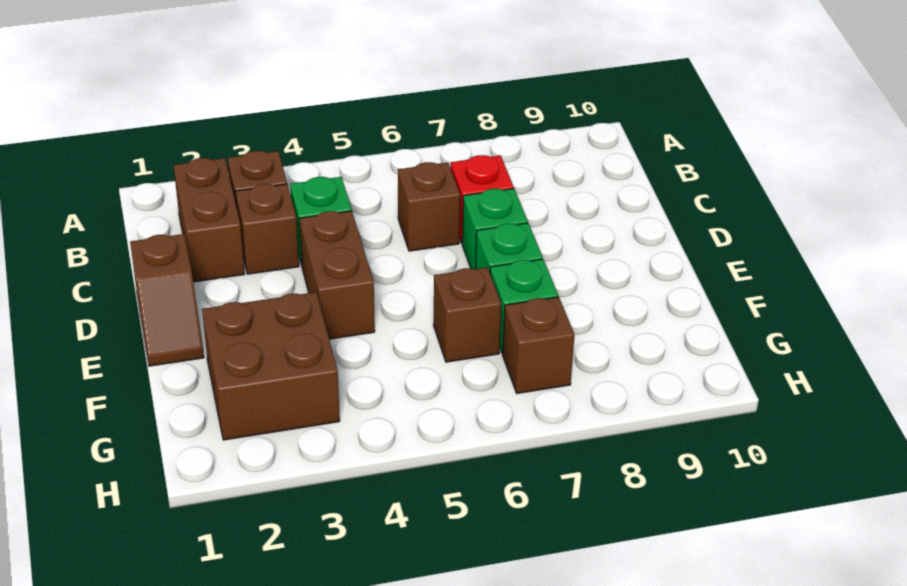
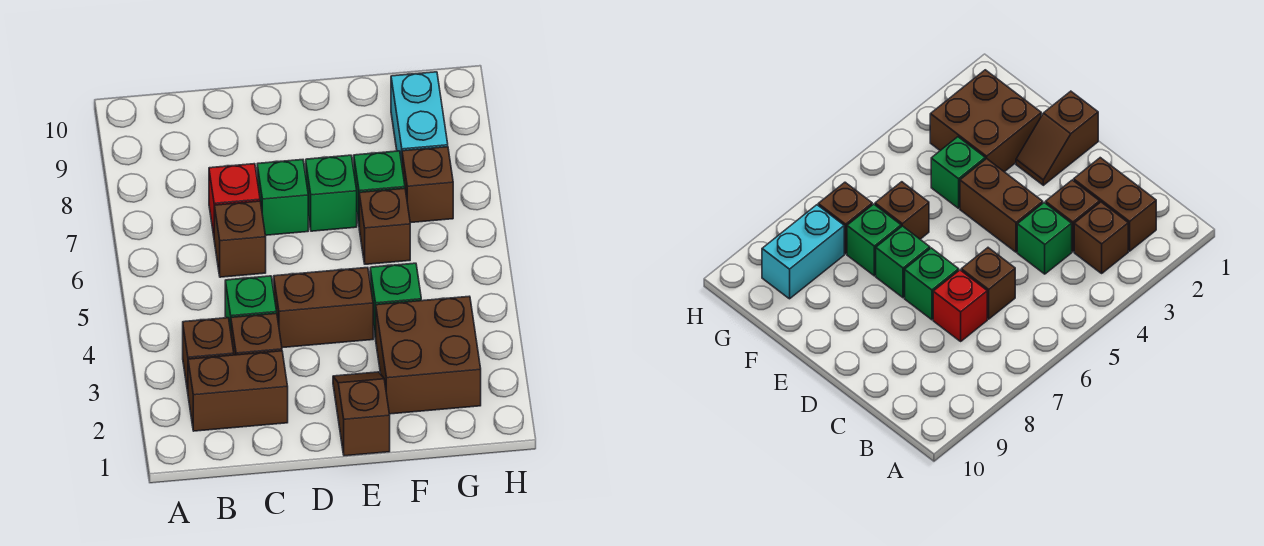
brown slope D1:E1 level 1 top D -> brown slope E1:E2 level 1 top 1
none -> green brick F4 level 1
none -> cyan brick G8:G9 level 1

